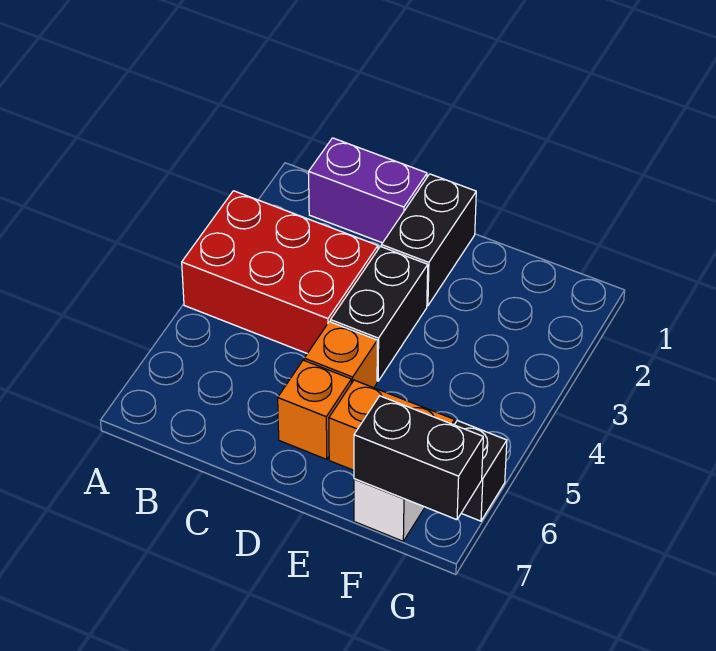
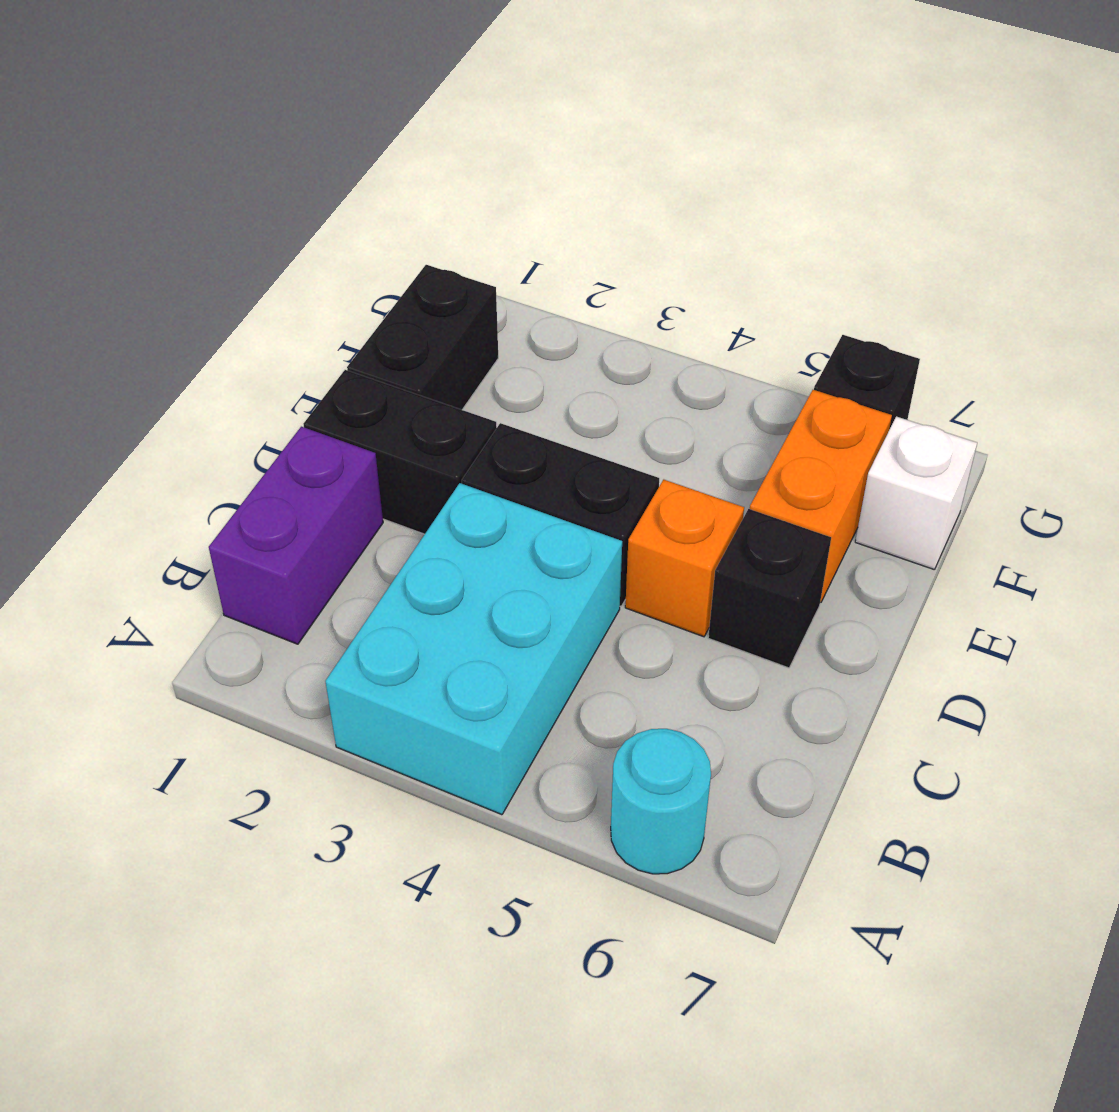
red brick A3:C4 level 1 -> cyan brick A3:C4 level 1
none -> cyan round brick A6 level 1
orange brick D6 level 1 -> black brick D6 level 1
black brick F7:G7 level 2 -> black brick E1:F1 level 1

